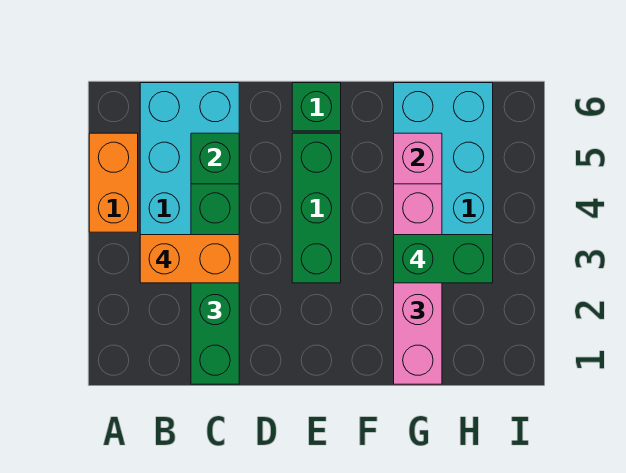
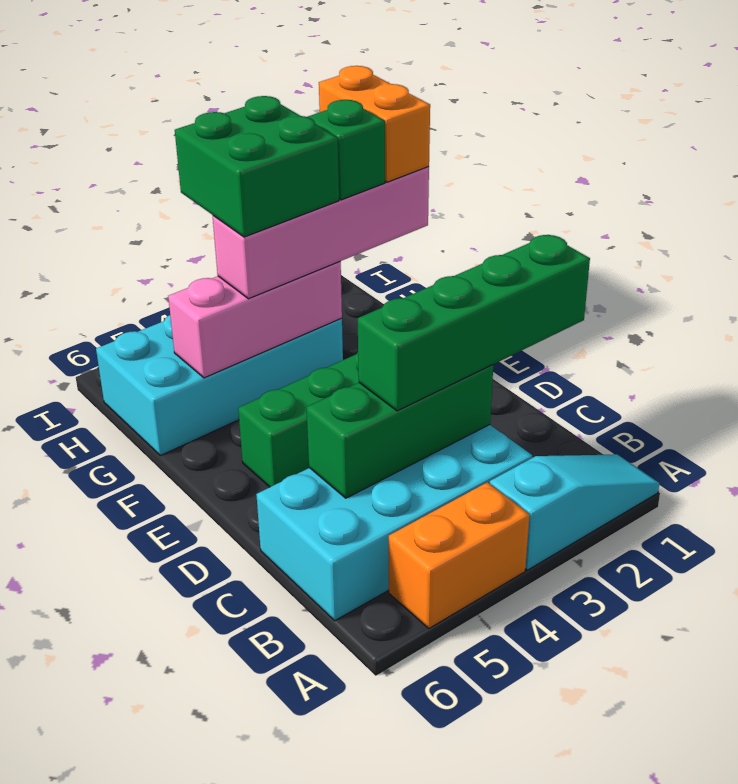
none -> cyan slope A1:A3 level 1 top 3
orange brick B3:C3 level 4 -> orange brick G1:H1 level 4
green brick E6 level 1 -> green brick G2 level 4
green brick G3:H3 level 4 -> green brick G3:H4 level 4

